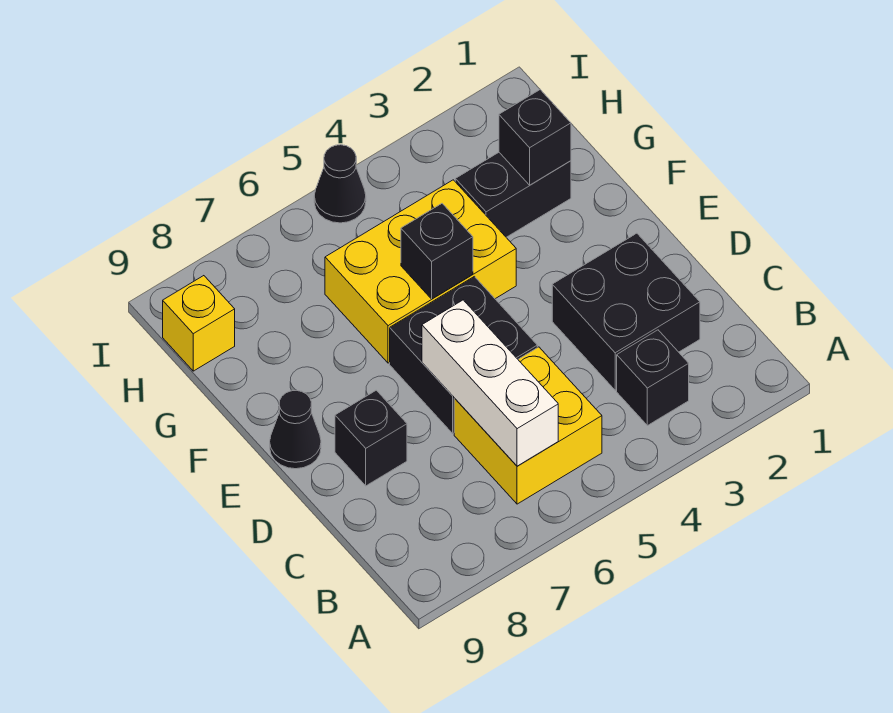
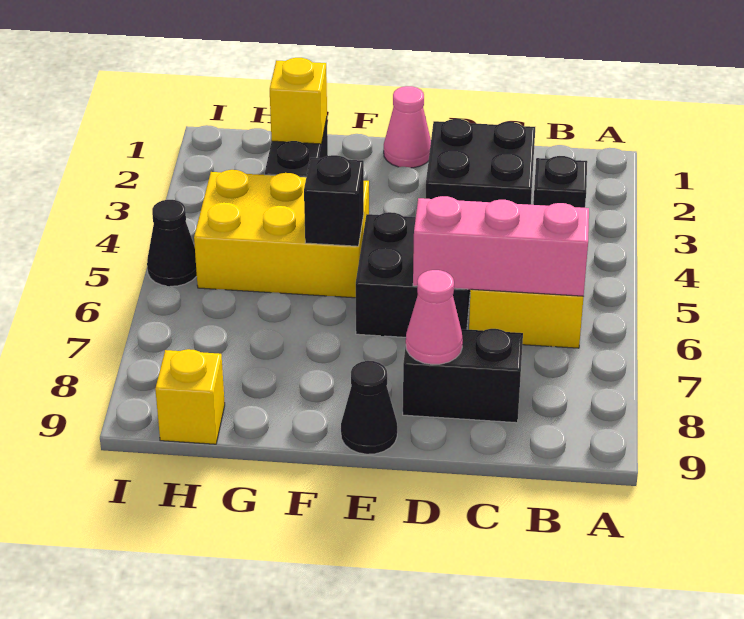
white brick B6:D6 level 2 -> pink brick B6:D6 level 2
black brick D8 level 1 -> black brick C8:D8 level 1
none -> pink cone D8 level 2
none -> pink cone E1 level 1
yellow brick F4:G6 level 1 -> yellow brick F4:H5 level 1
black brick G2 level 2 -> yellow brick G2 level 2

